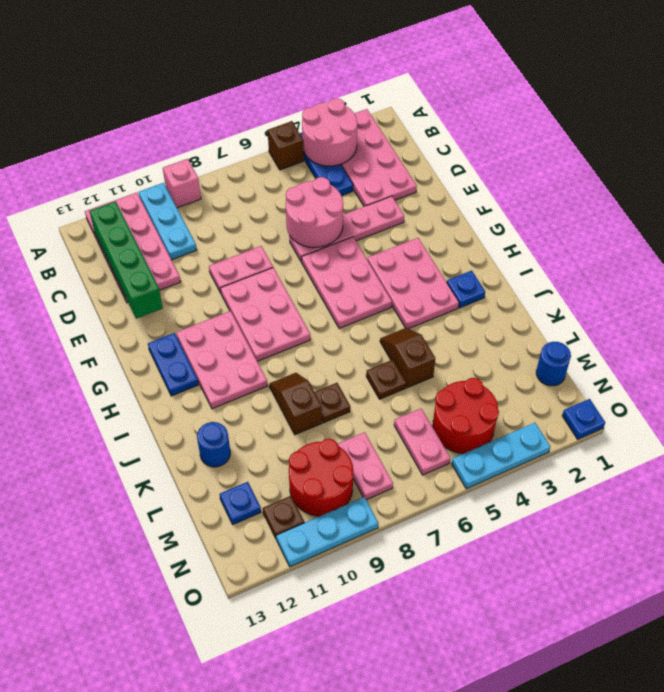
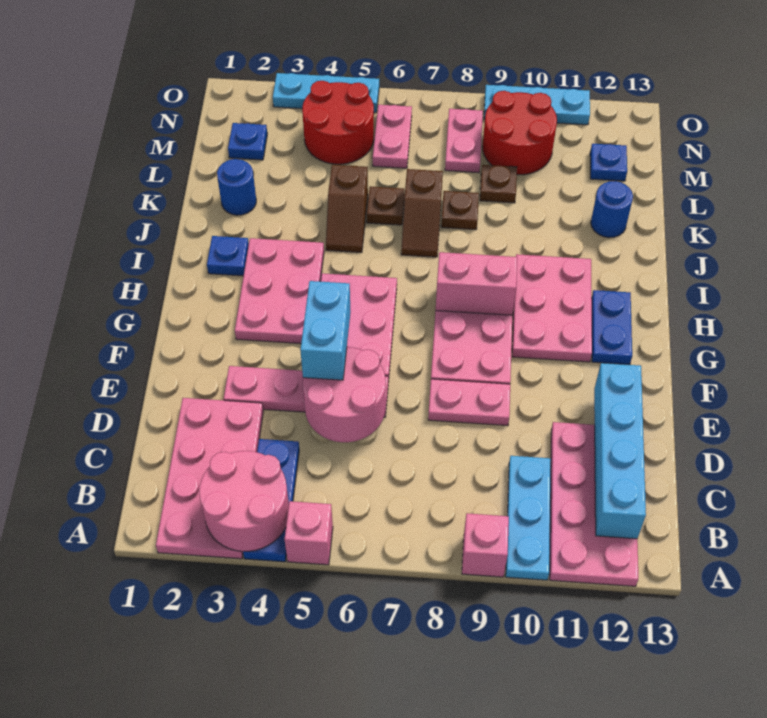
brown brick A5 level 1 -> pink brick A5 level 1
green brick B12:E12 level 2 -> cyan brick B12:E12 level 2
none -> cyan brick E5:F5 level 3
none -> pink brick H8:H9 level 2
brown slope J9:K9 level 1 top K -> brown slope J7:K7 level 1 top K
blue round brick M1 level 1 -> blue round brick K2 level 1
brown plate N11 level 1 -> brown plate L9 level 1
blue plate O1 level 1 -> blue plate M2 level 1

